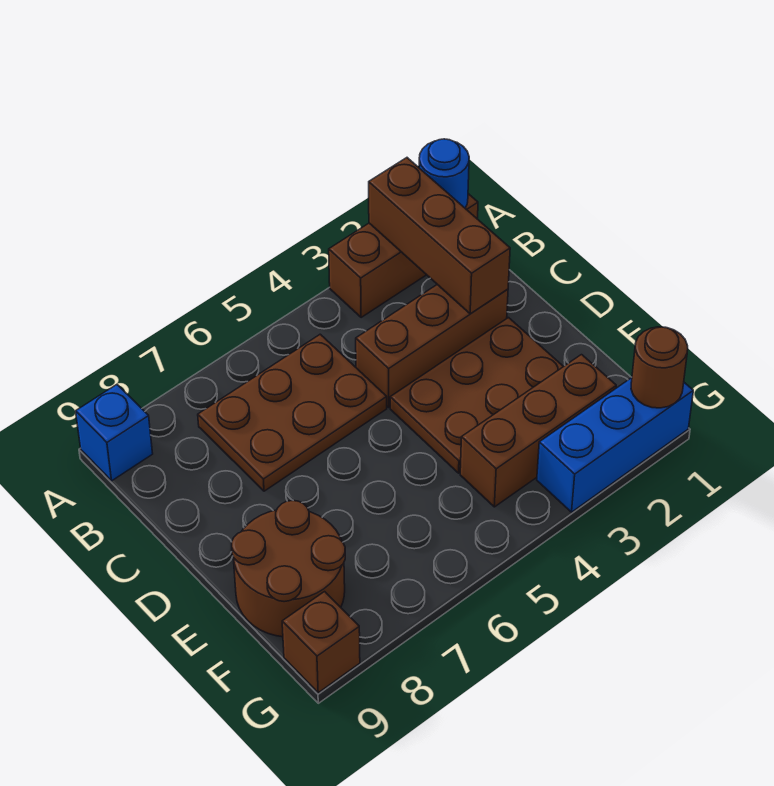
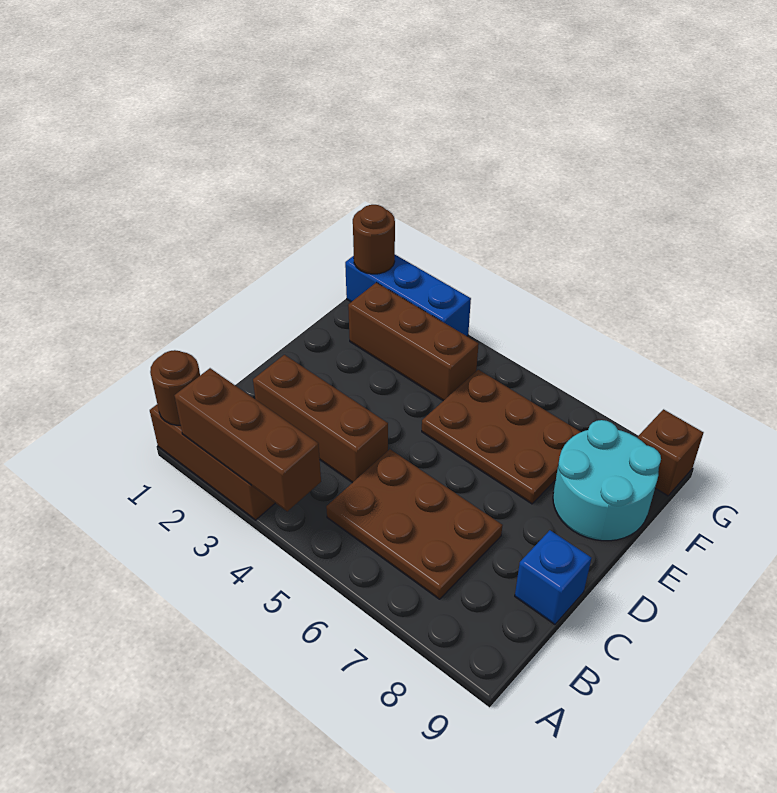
blue round brick A1 level 2 -> brown round brick A1 level 2
brown brick A2:C2 level 2 -> brown brick A2:A4 level 2
blue brick A9 level 1 -> blue brick C9 level 1
brown plate D2:E4 level 1 -> brown plate E5:F7 level 1
brown round brick E8:F9 level 1 -> cyan round brick E8:F9 level 1

